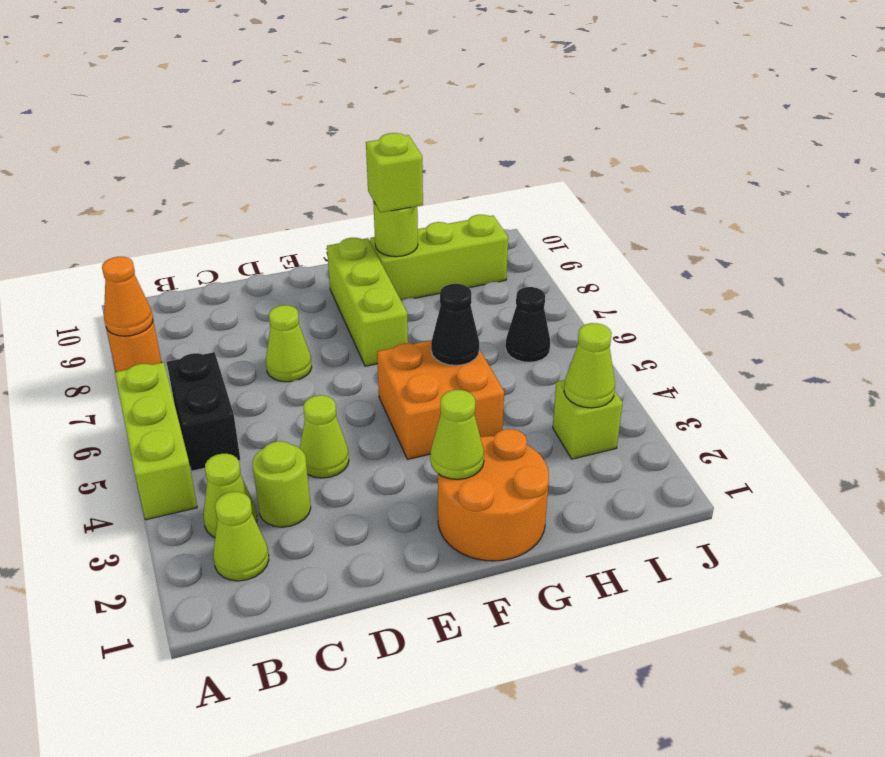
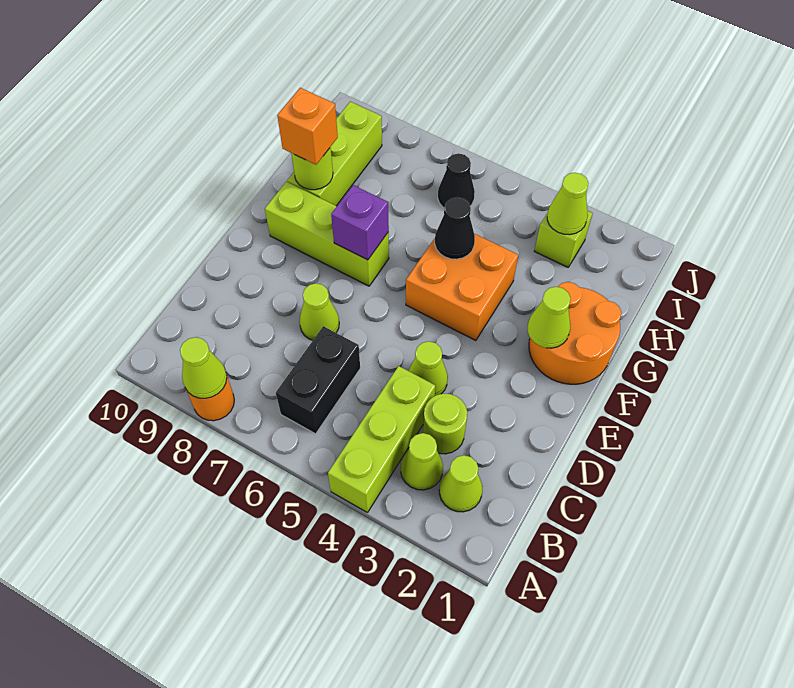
lime brick A4:A6 level 1 -> lime brick A4:C4 level 1
orange cone A8 level 2 -> lime cone A8 level 2
black brick B5:B6 level 1 -> black brick B6:C6 level 1
none -> purple brick F7 level 2
lime brick G9 level 3 -> orange brick G9 level 3

